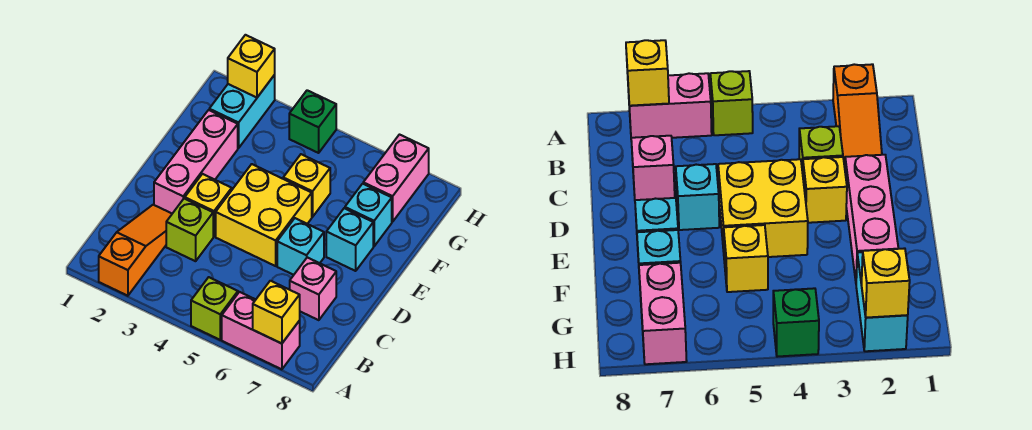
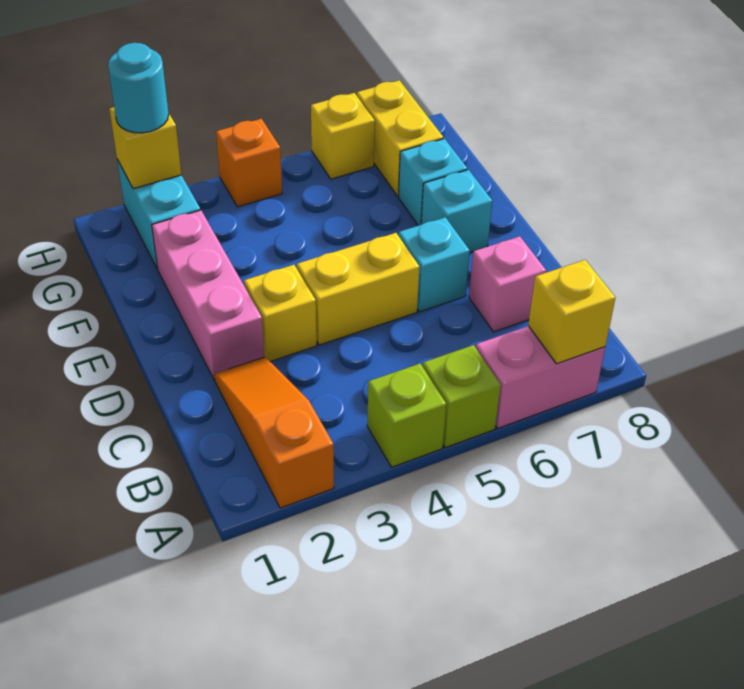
lime brick C3 level 1 -> lime brick A4 level 1
yellow brick D4:E5 level 1 -> yellow brick D4:D5 level 1
yellow brick F5 level 1 -> yellow brick H6 level 1
pink brick G7:H7 level 1 -> yellow brick G7:H7 level 1
none -> cyan round brick H2 level 3
green brick H4 level 1 -> orange brick H4 level 1

